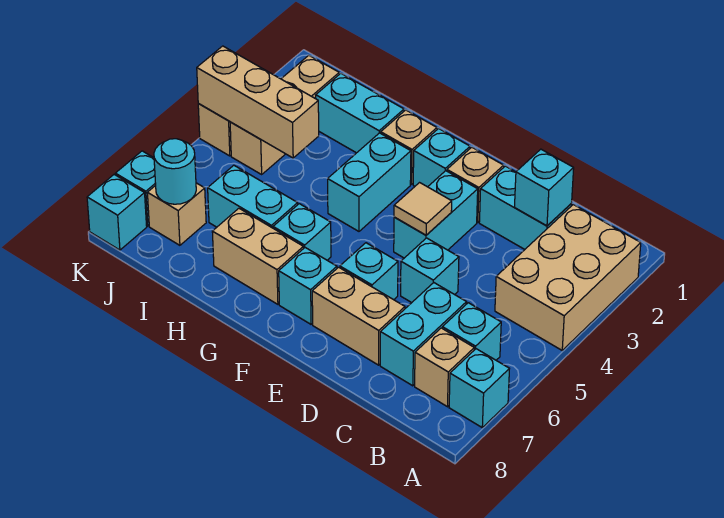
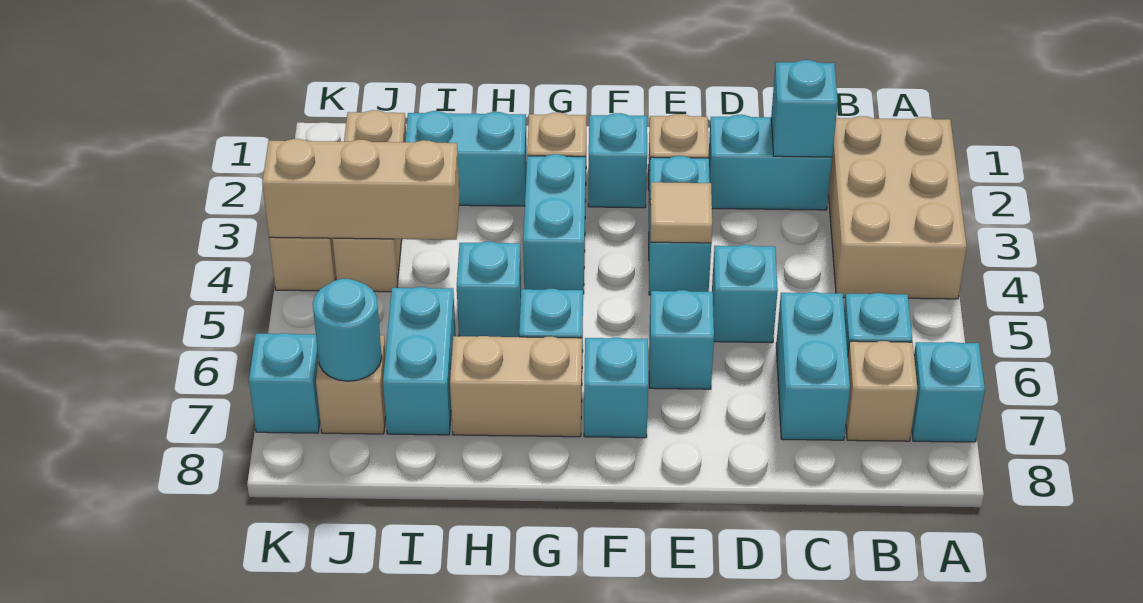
tan brick D7:E7 level 1 -> none
cyan brick H6:I6 level 1 -> cyan brick I6:I7 level 1
cyan brick K8 level 1 -> cyan brick H5 level 1

